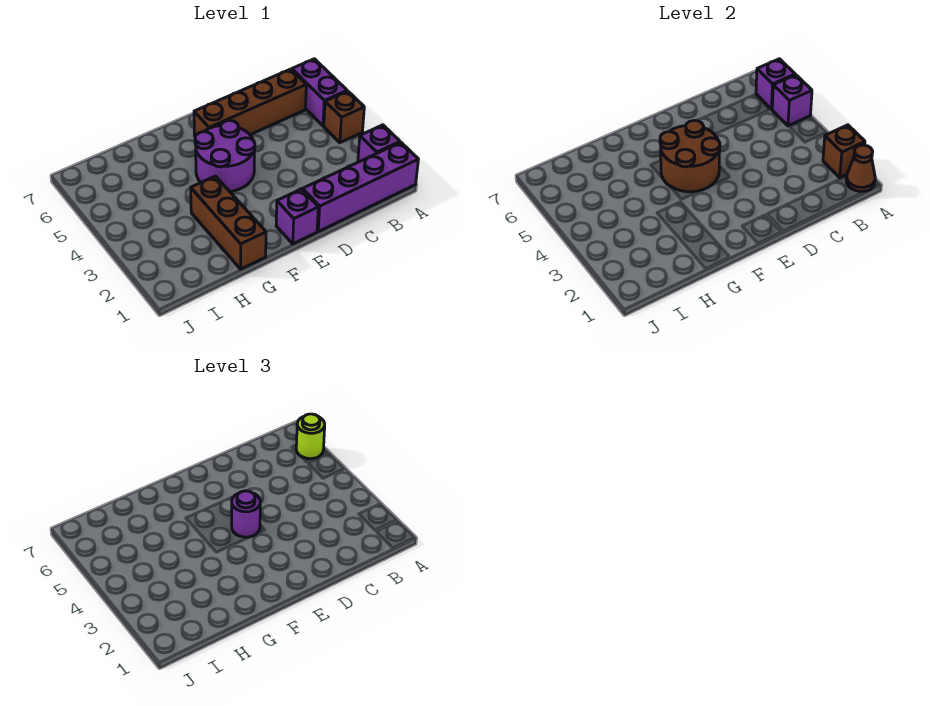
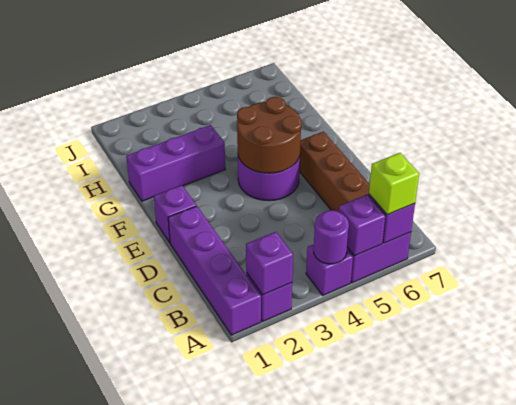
brown cone A1 level 2 -> none
brown brick A2 level 2 -> purple brick A2 level 2
brown brick A4 level 1 -> purple brick A4 level 1
lime round brick A6 level 3 -> lime brick A6 level 3
purple round brick E4 level 3 -> purple round brick A4 level 2
brown brick G1:G3 level 1 -> purple brick G1:G3 level 1

